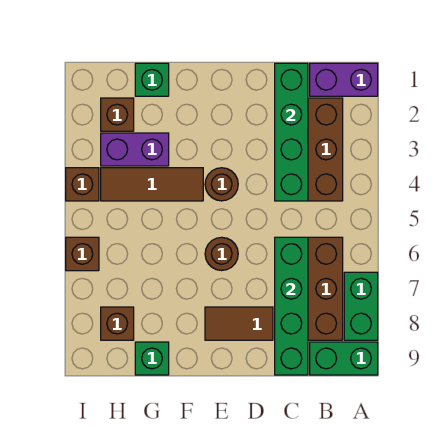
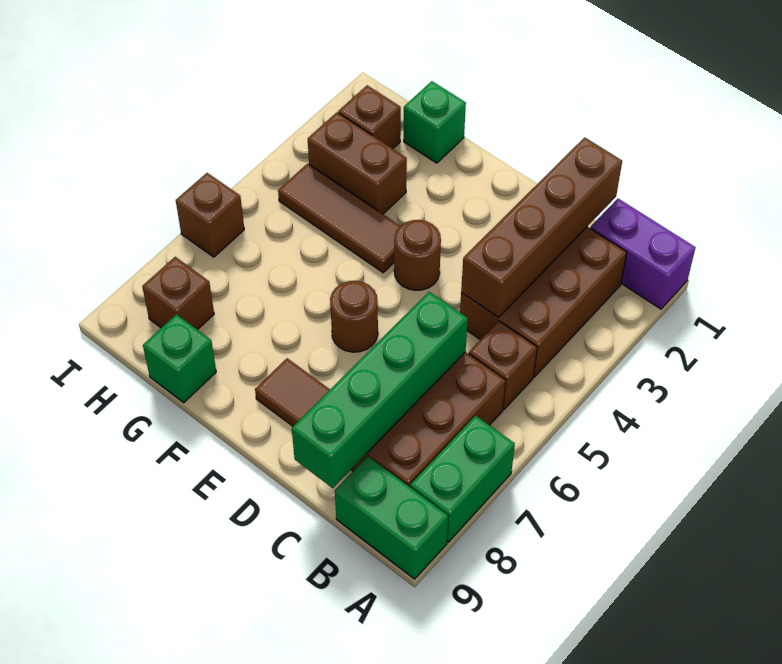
green brick C1:C4 level 2 -> brown brick C1:C4 level 2
purple brick G3:H3 level 1 -> brown brick G3:H3 level 1
brown brick I4 level 1 -> brown brick B5 level 1

